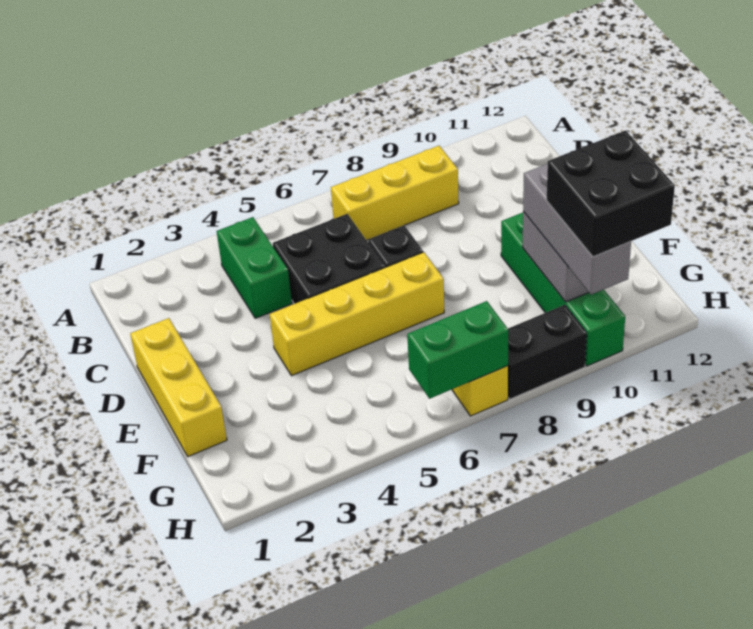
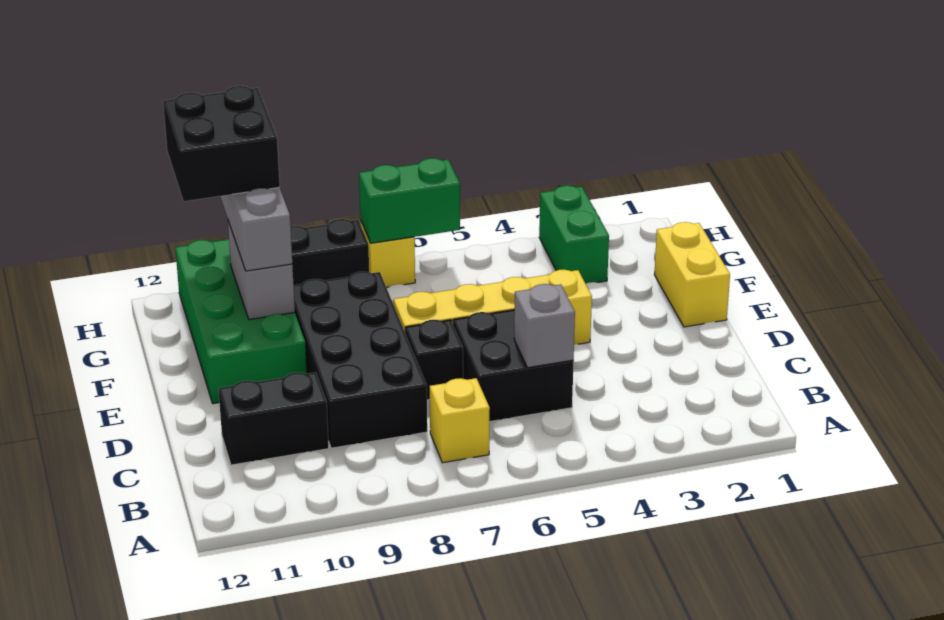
green brick B4:C4 level 1 -> green brick G3:H3 level 1
yellow brick B7:B9 level 1 -> yellow brick B7 level 1
none -> grey brick C5 level 2
none -> black brick C8:F9 level 1
none -> black brick C10:C11 level 1
yellow brick D1:F1 level 1 -> yellow brick E1:F1 level 1
green brick E10:H10 level 1 -> green brick E10:H11 level 1

